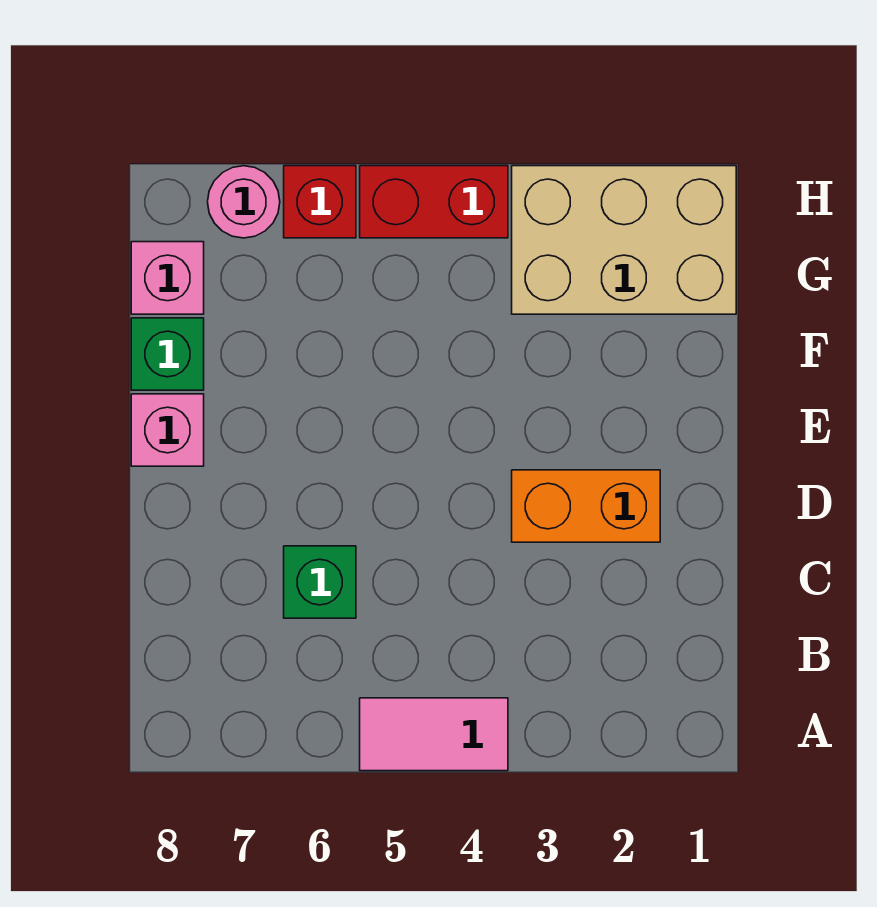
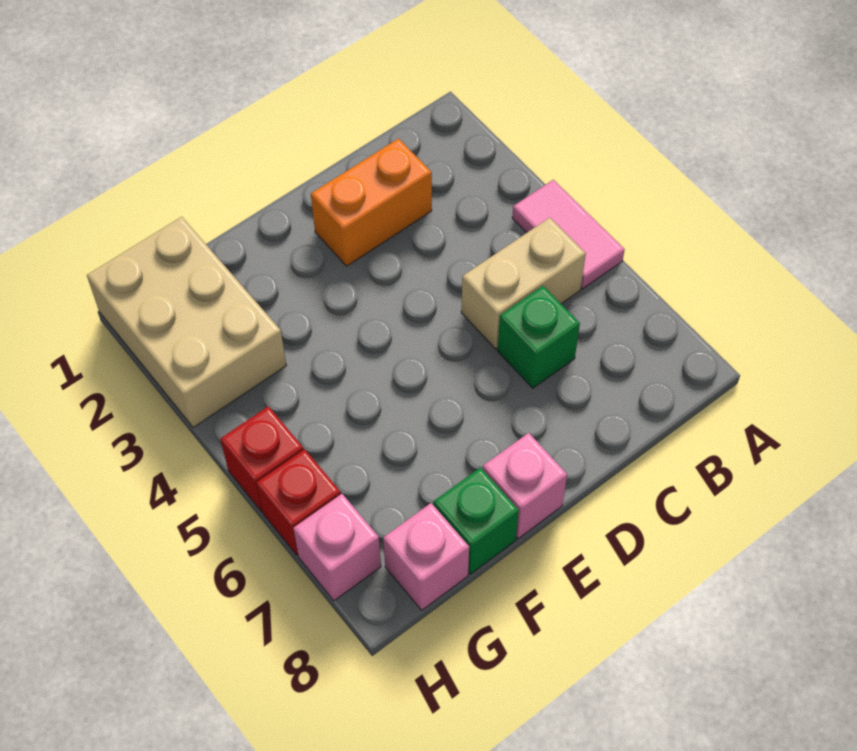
none -> tan brick B5:C5 level 1
orange brick D2:D3 level 1 -> orange brick C2:D2 level 1
red brick H4:H5 level 1 -> red brick H5 level 1
pink round brick H7 level 1 -> pink brick H7 level 1

